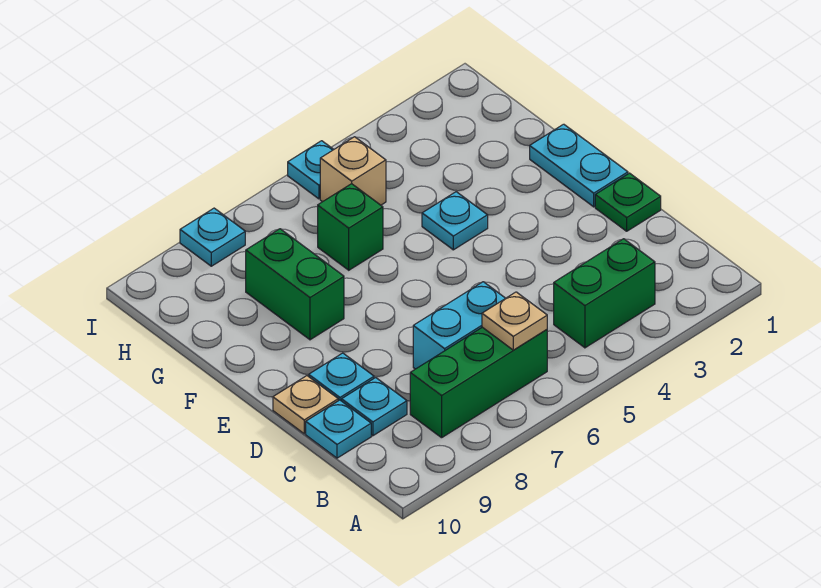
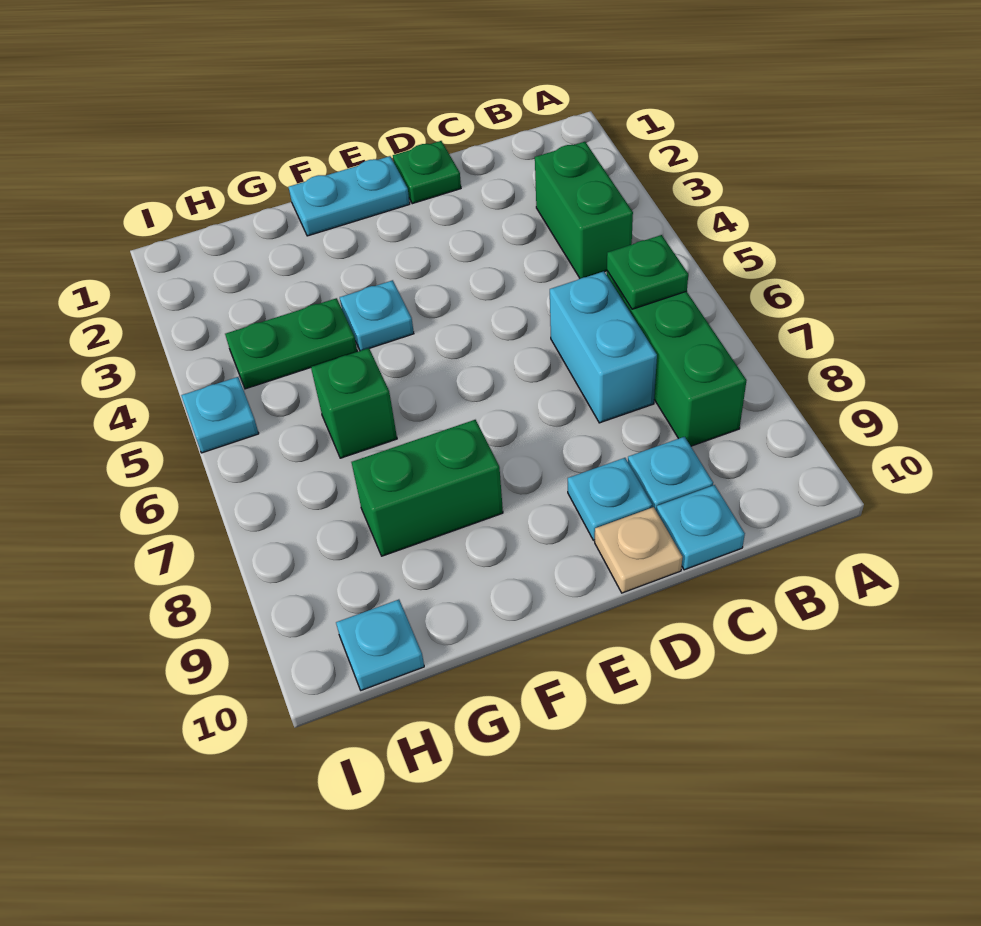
tan plate B6 level 2 -> green plate B6 level 2
none -> green plate G4:H4 level 1
tan brick H5 level 1 -> none
cyan plate I8 level 1 -> cyan plate H10 level 1

